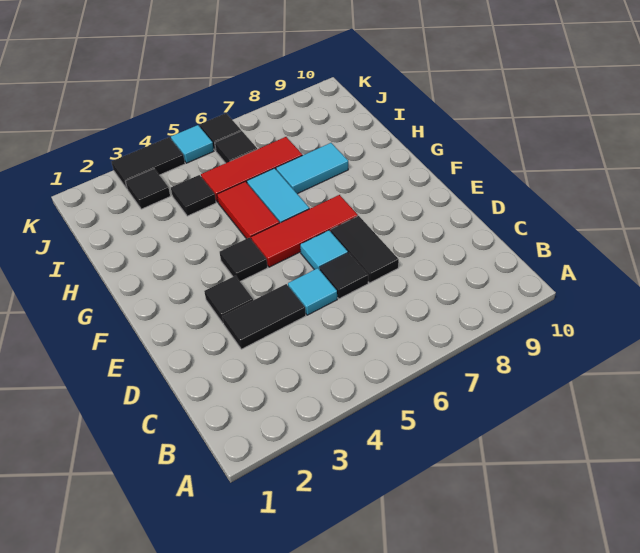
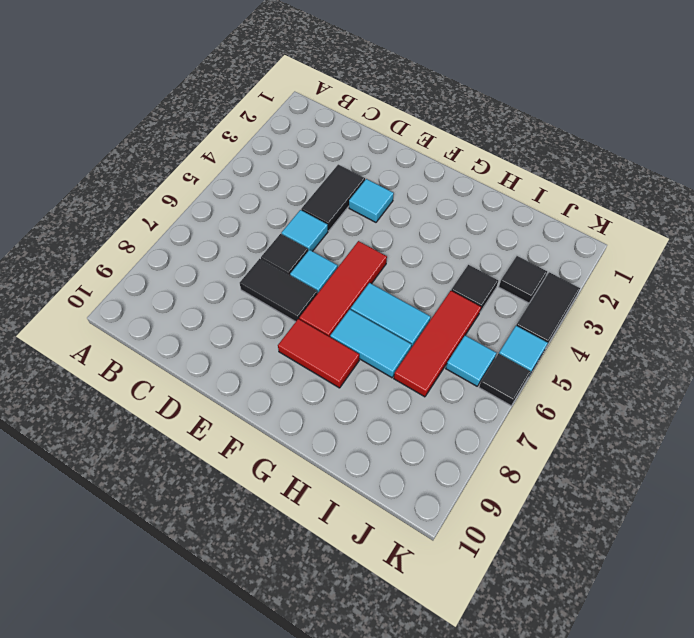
black tile E3 level 1 -> cyan tile E3 level 1
black tile F4 level 1 -> none
red tile G5:H5 level 1 -> red tile F8:G8 level 1
cyan tile H7:H8 level 1 -> cyan tile G7:H7 level 1
black tile J6 level 1 -> cyan tile J6 level 1

